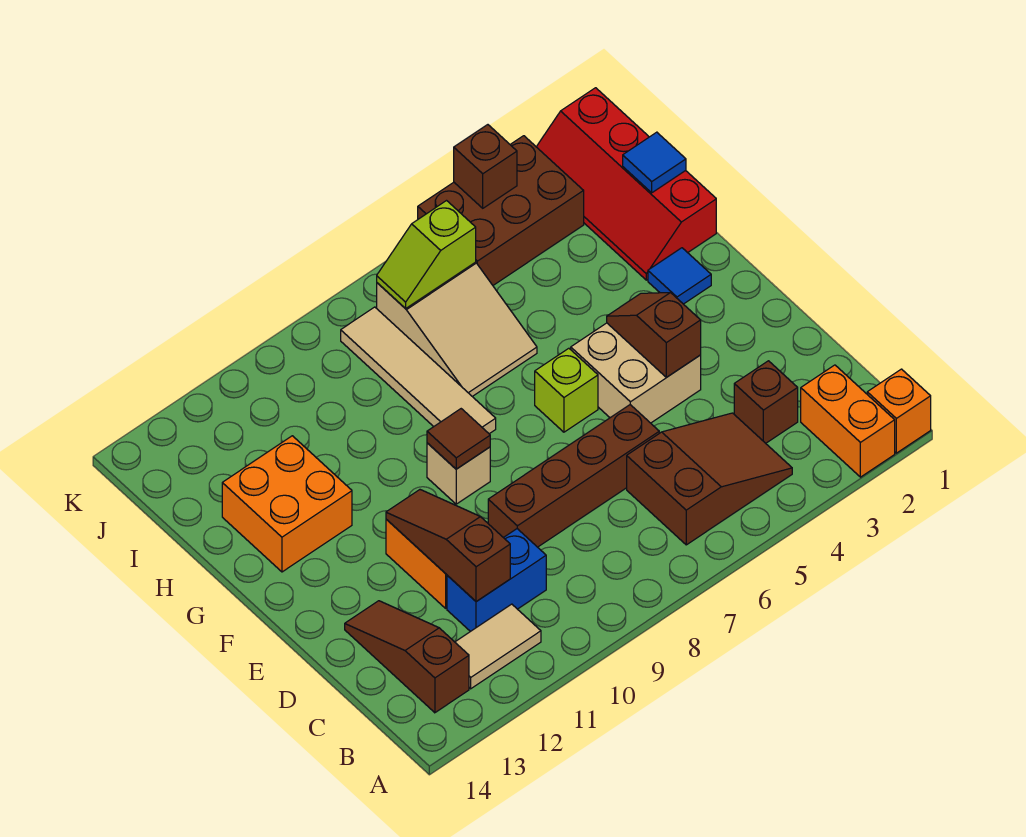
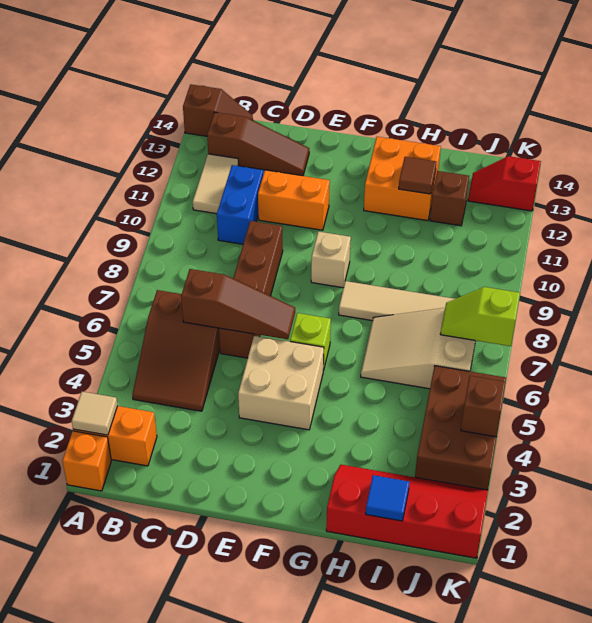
none -> tan tile A2 level 2
brown brick C3 level 1 -> brown brick I12 level 1
brown slope C11:E11 level 2 top C -> brown slope C6:E6 level 2 top C
brown slope E4:F4 level 2 top E -> brown slope A14:B14 level 1 top A
brown tile F9 level 2 -> brown tile H12 level 2
blue tile G2 level 1 -> none
lime slope J6:J7 level 2 top 6 -> lime slope J7:K7 level 2 top K
none -> red slope J13:K13 level 1 top K

